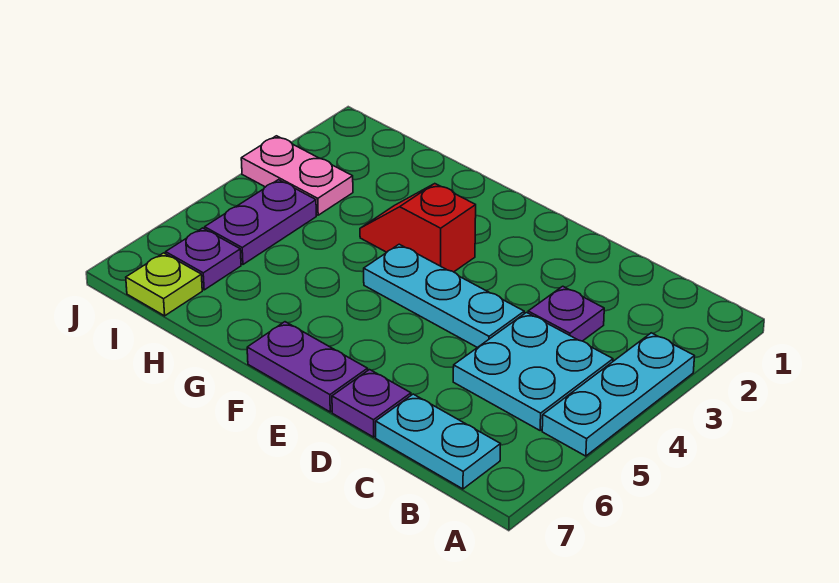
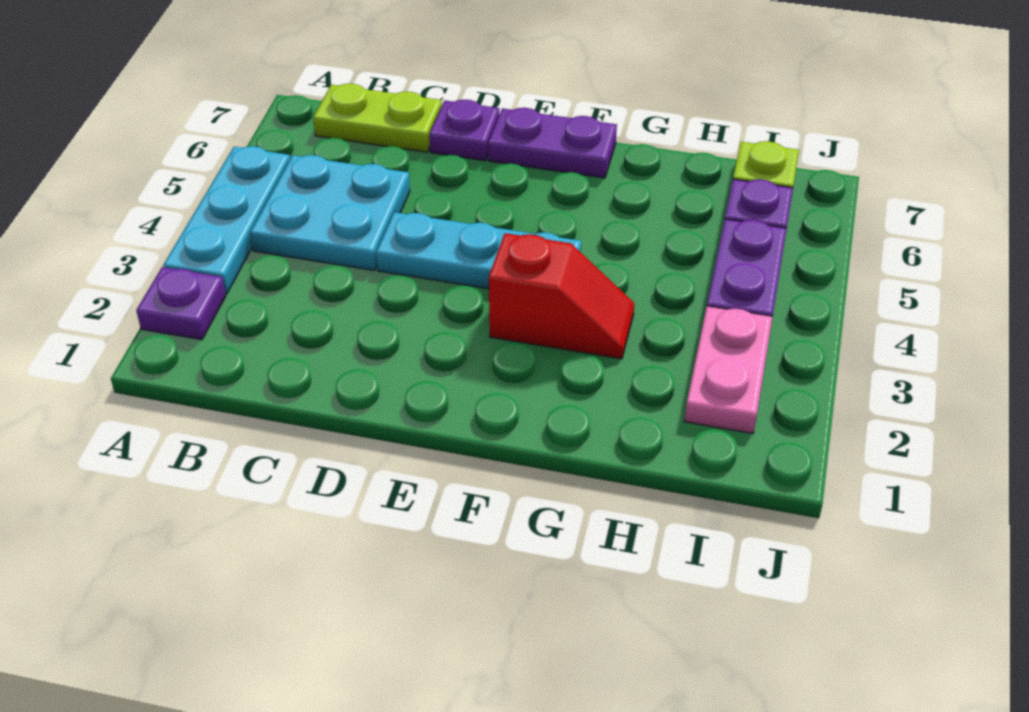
cyan plate B7:C7 level 1 -> lime plate B7:C7 level 1
purple plate C3 level 1 -> purple plate A2 level 1
pink plate I3:J3 level 1 -> pink plate I2:I3 level 1

